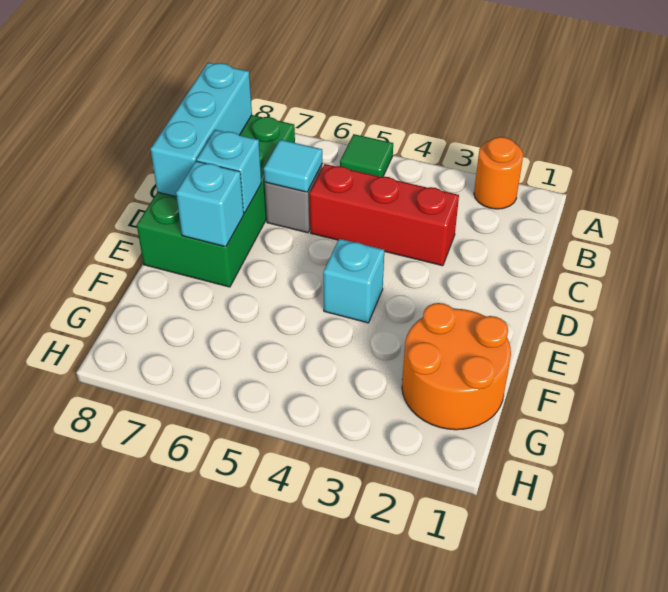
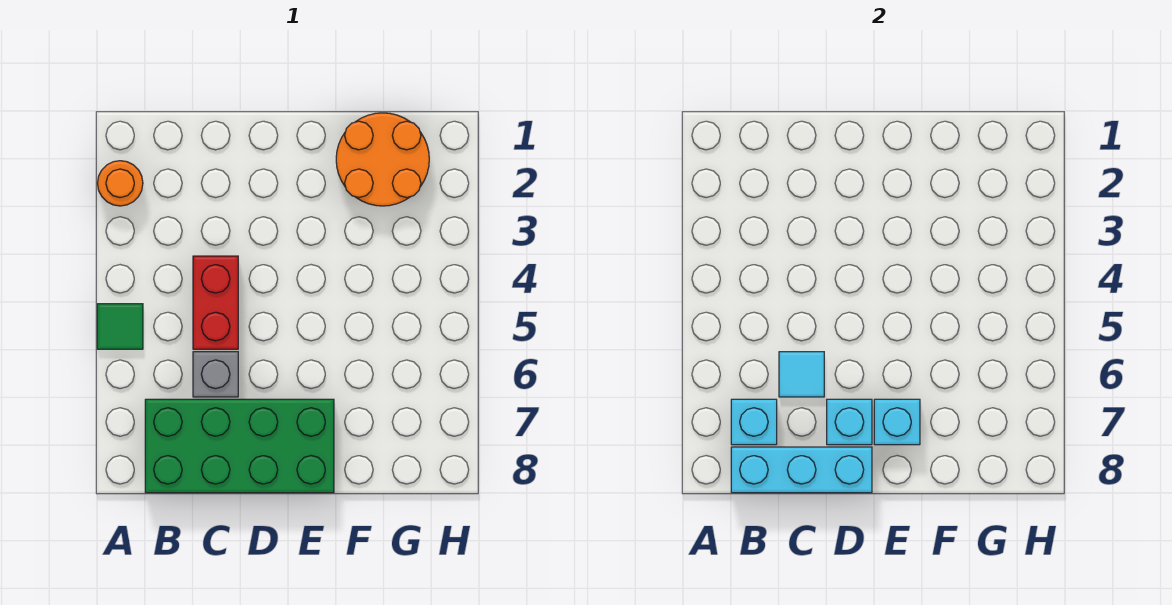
red brick C3:C5 level 1 -> red brick C4:C5 level 1
cyan brick E4 level 1 -> cyan brick B7 level 2

